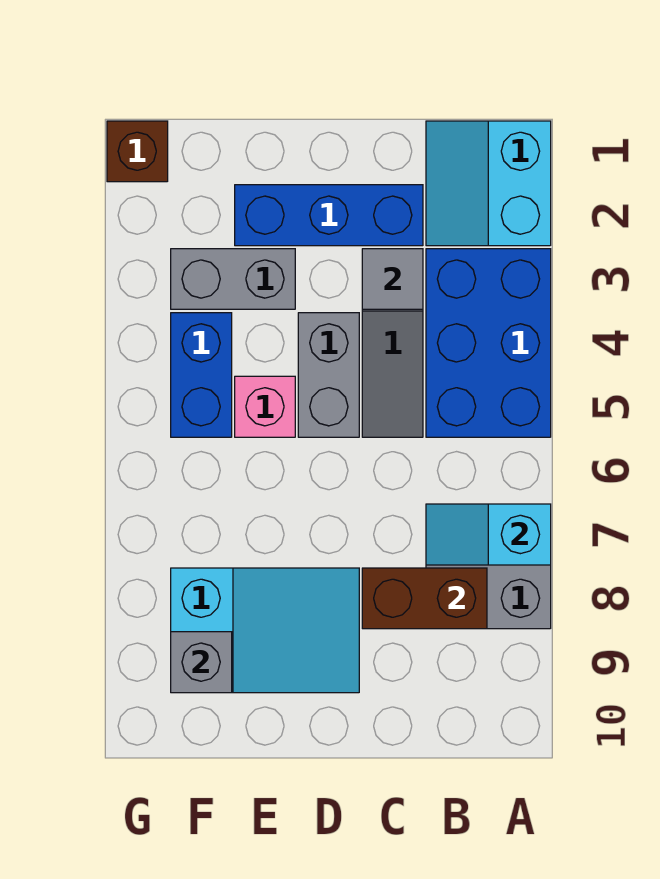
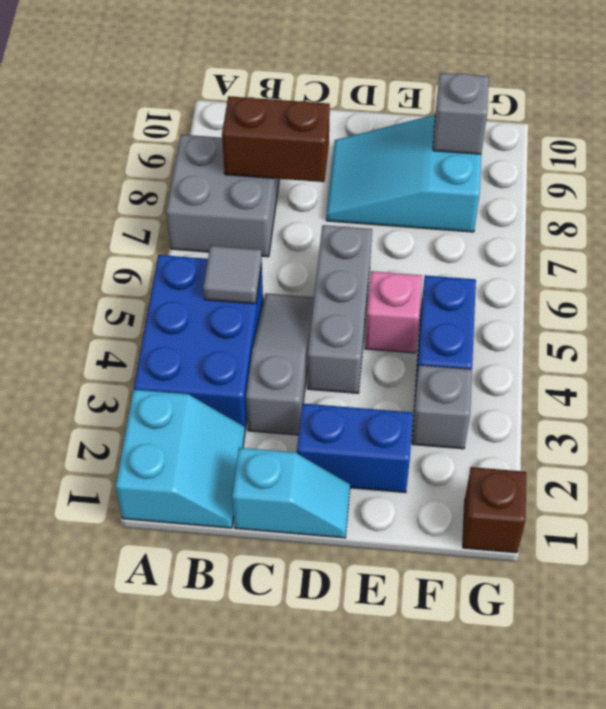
cyan slope A7:B7 level 2 top A -> cyan slope C1:D1 level 1 top C
blue brick C2:E2 level 1 -> blue brick D2:E2 level 1
grey tile C3 level 2 -> grey tile B5 level 2
grey brick D4:D5 level 1 -> grey brick D4:D6 level 1
grey brick E3:F3 level 1 -> grey brick F3 level 1

